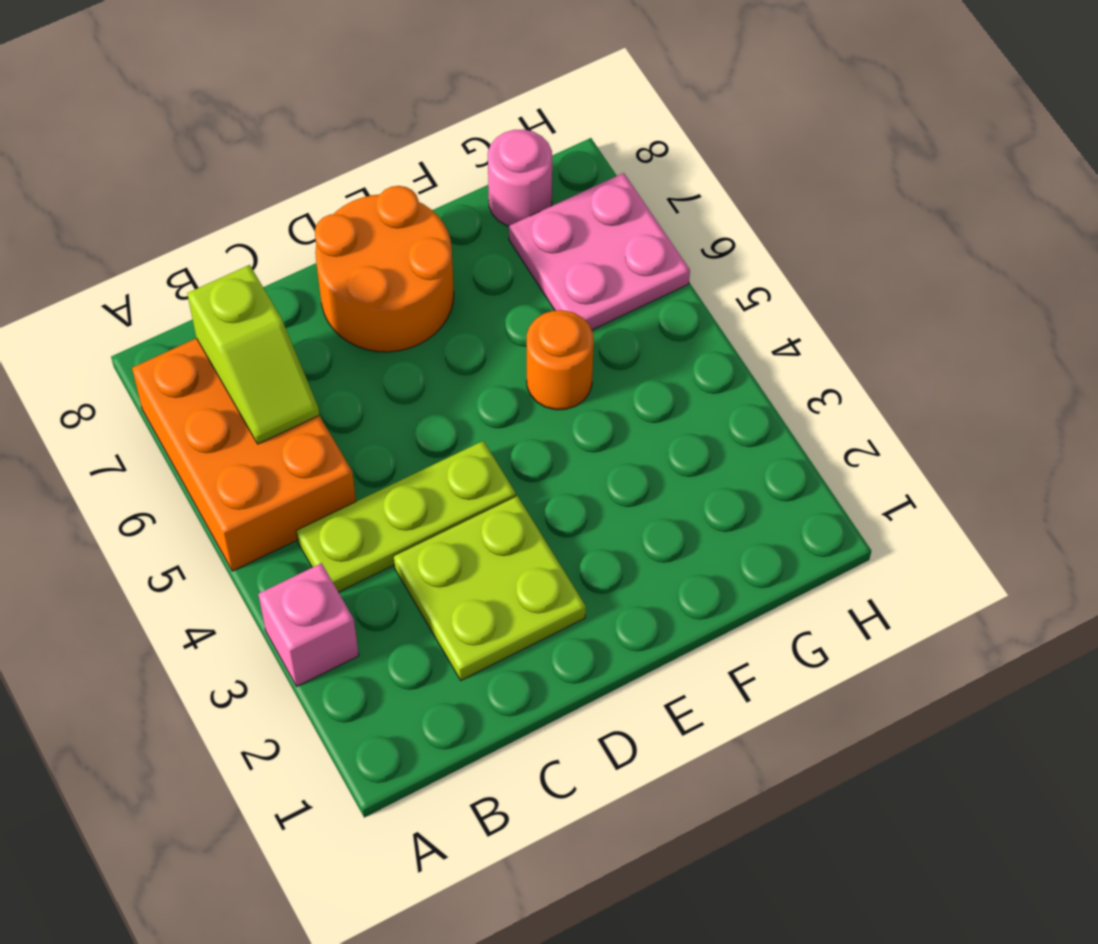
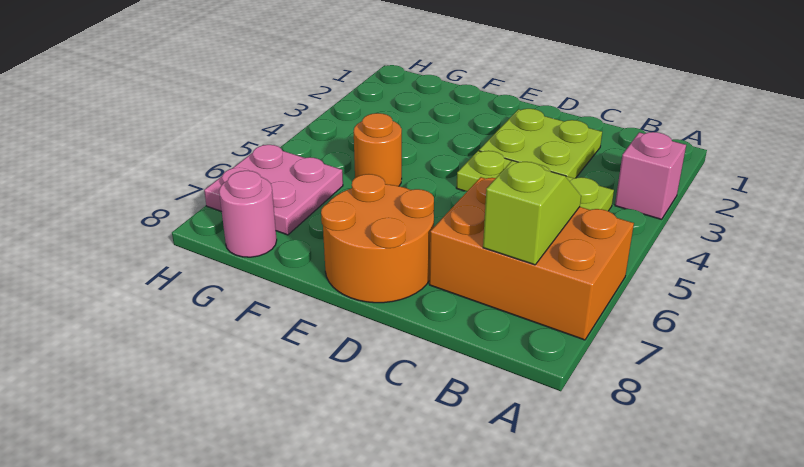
orange brick A5:B7 level 1 -> orange brick A6:C7 level 1

